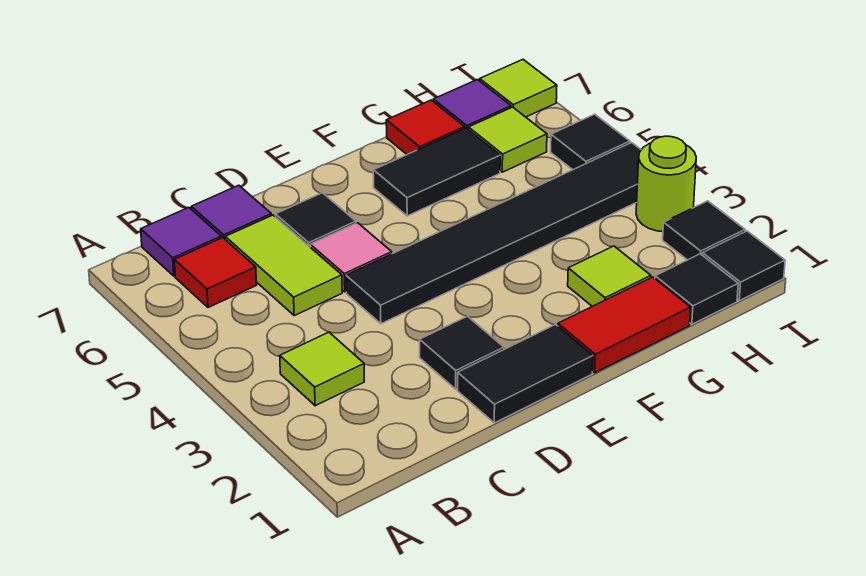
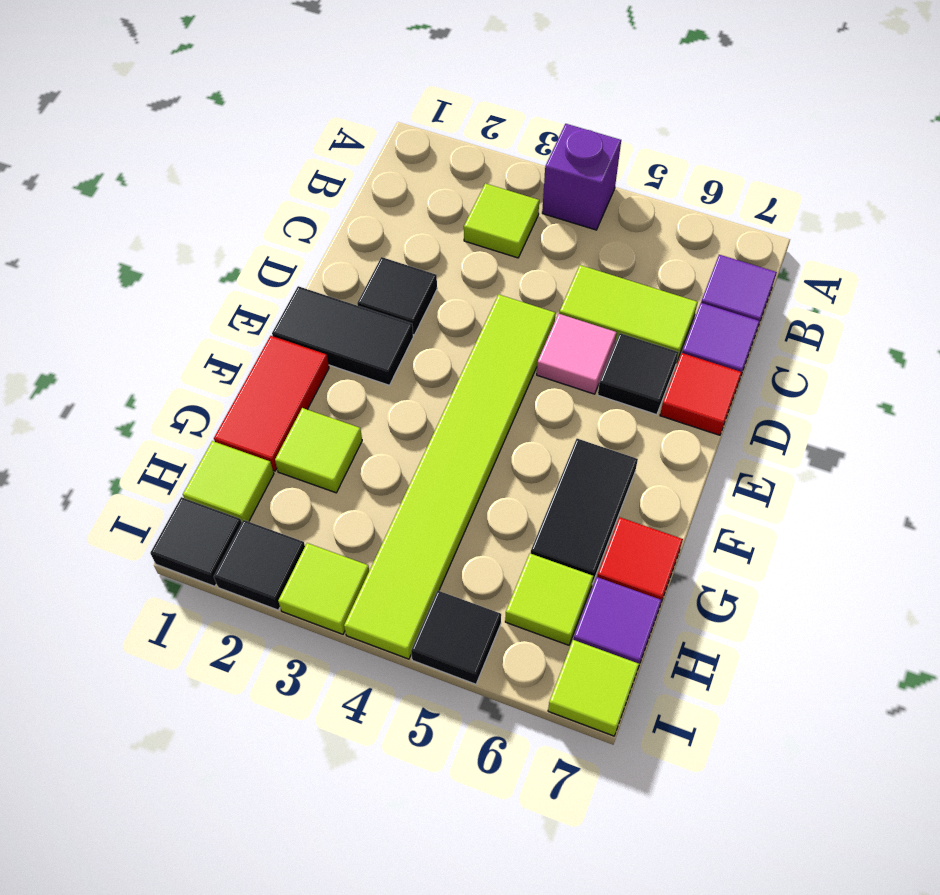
none -> purple brick A4 level 1
red tile B6 level 1 -> red tile D7 level 1
black tile D1:E1 level 1 -> black tile E1:E2 level 1
black tile D4:I4 level 1 -> lime tile D4:I4 level 1
black tile H1 level 1 -> lime tile H1 level 1
lime round brick I3 level 1 -> lime tile I3 level 1

